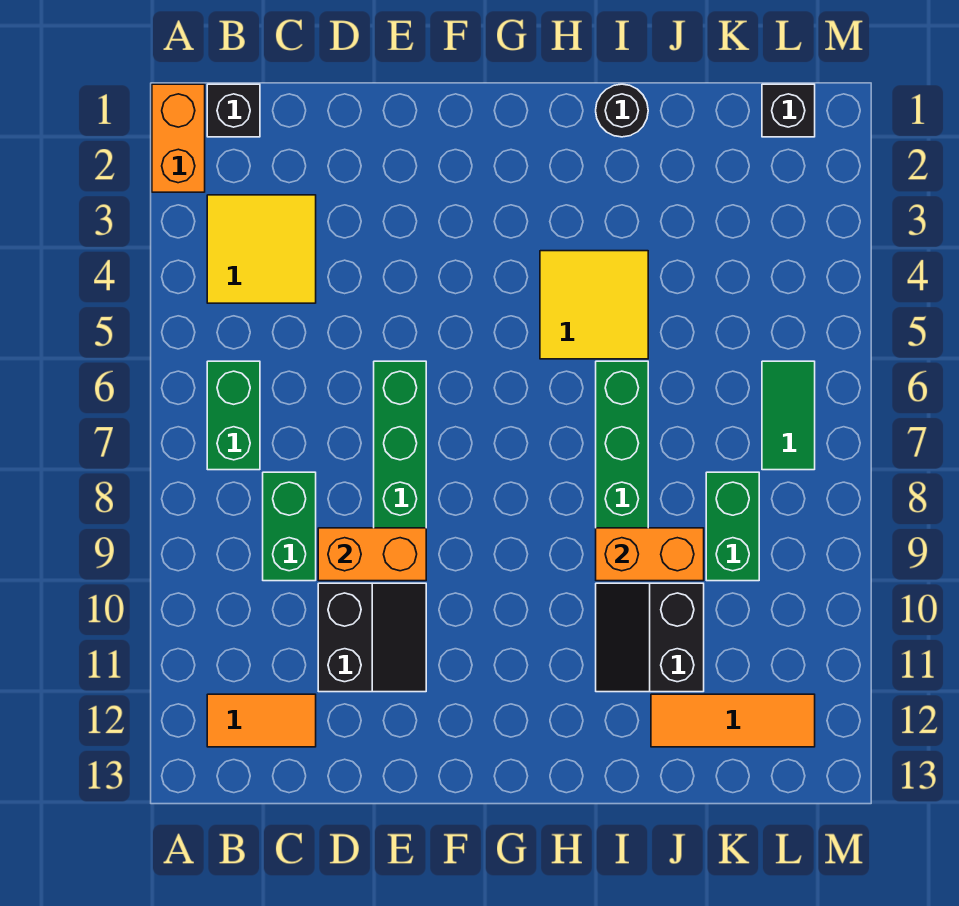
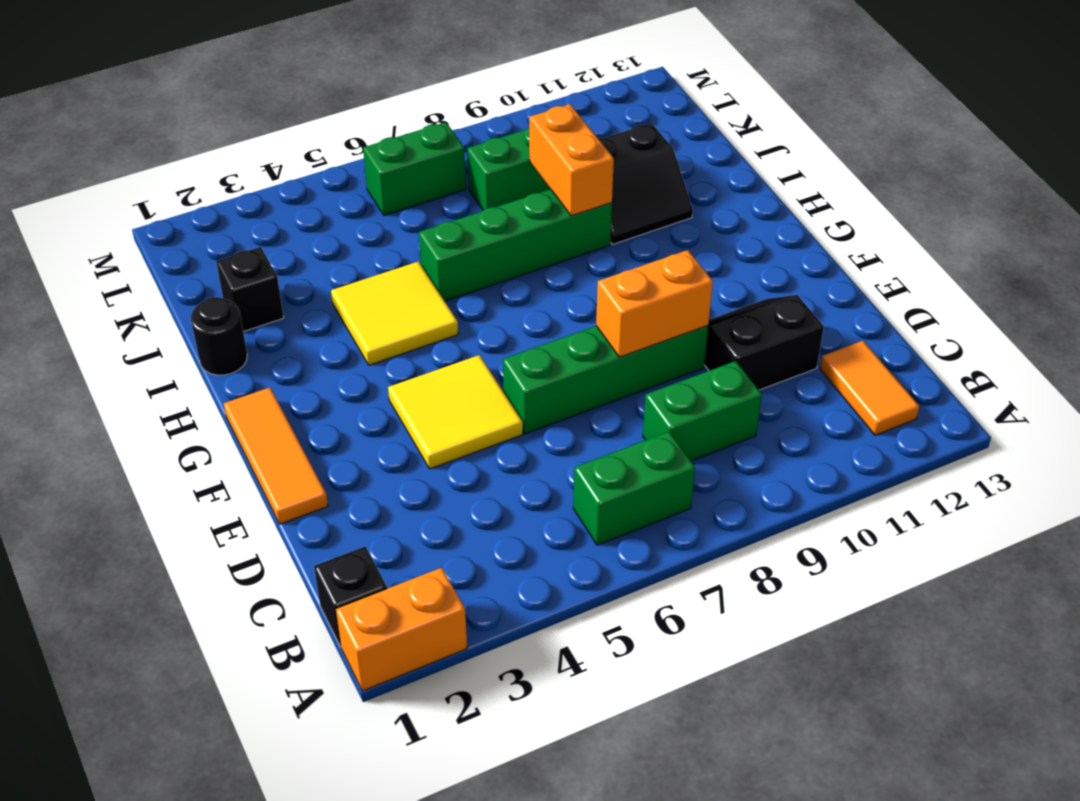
yellow tile B3:C4 level 1 -> yellow tile E4:F5 level 1
orange brick D9:E9 level 2 -> orange brick E8:E9 level 2
orange tile J12:L12 level 1 -> orange tile E1:G1 level 1
black brick L1 level 1 -> black brick J2 level 1
green tile L6:L7 level 1 -> green brick L6:L7 level 1

